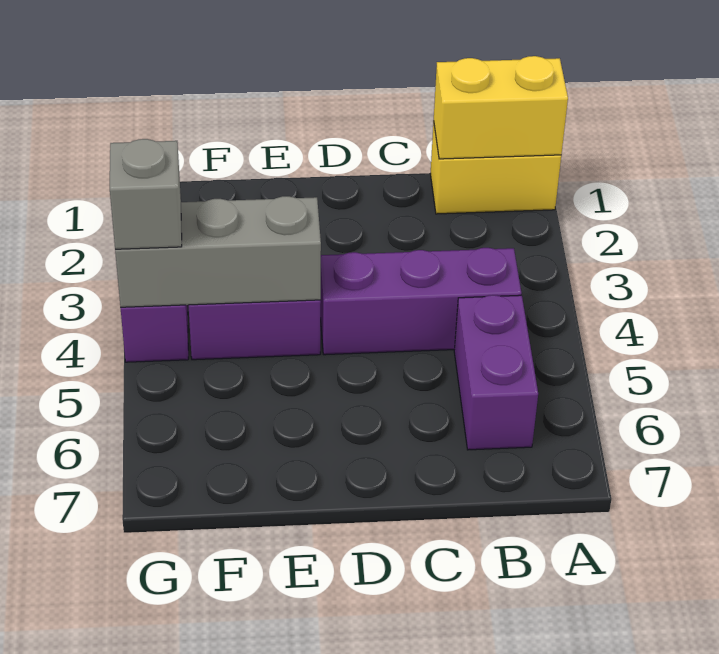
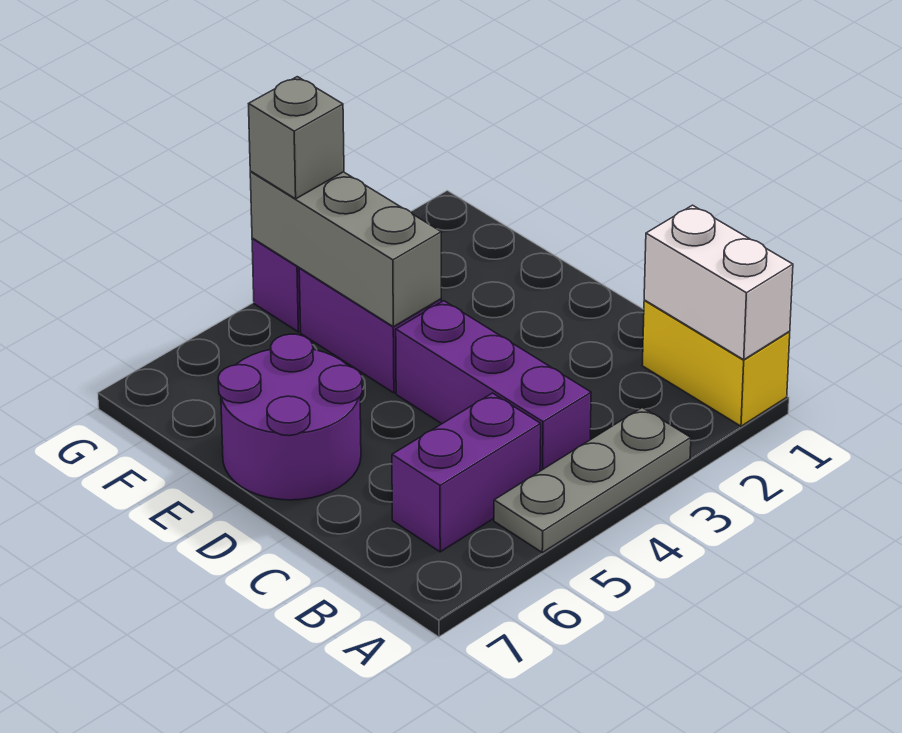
yellow brick A1:B1 level 2 -> white brick A1:B1 level 2
none -> grey plate A3:A5 level 1
none -> purple round brick D6:E7 level 1

